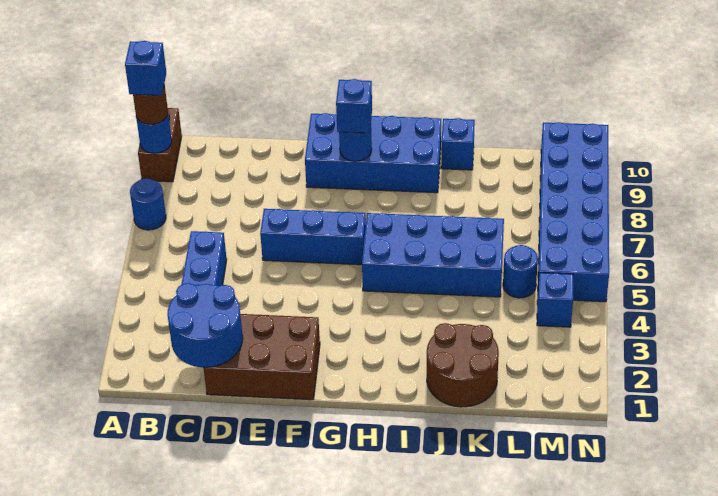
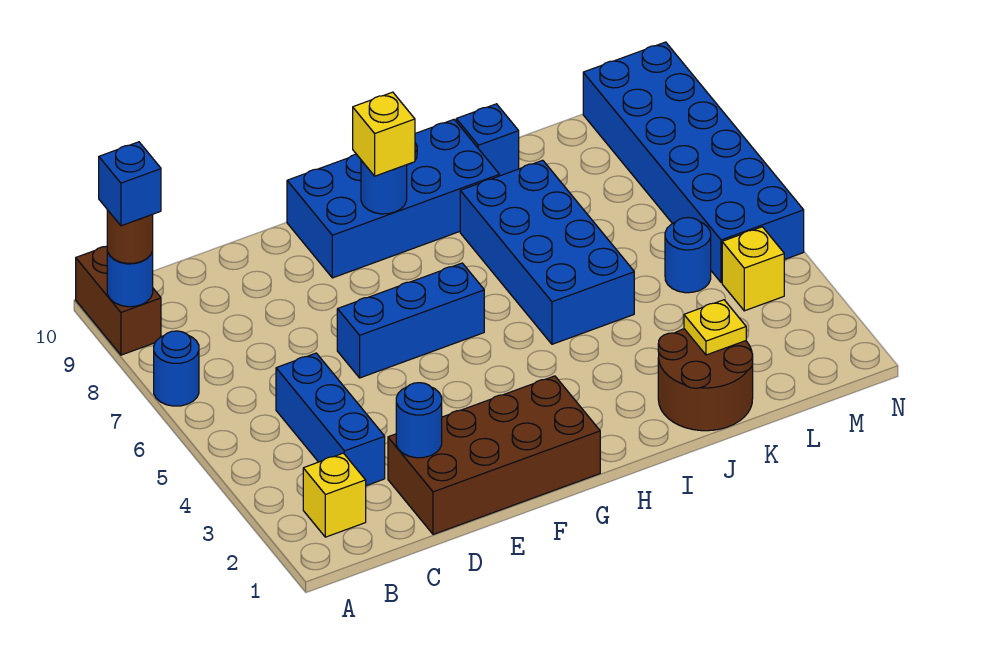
none -> yellow brick B2 level 1
blue round brick C1:D2 level 2 -> blue round brick D2 level 2
brown brick D1:F2 level 1 -> brown brick D1:G2 level 1
blue brick G9 level 3 -> yellow brick G9 level 3
blue brick H5:K6 level 1 -> blue brick I5:J8 level 1
none -> yellow plate K2 level 2
blue brick M4 level 1 -> yellow brick M4 level 1

